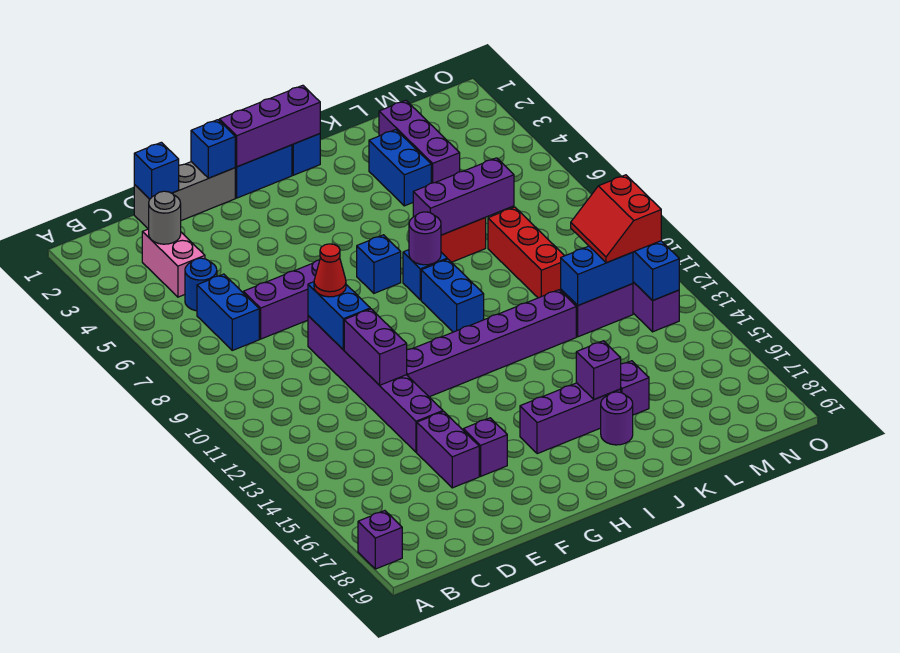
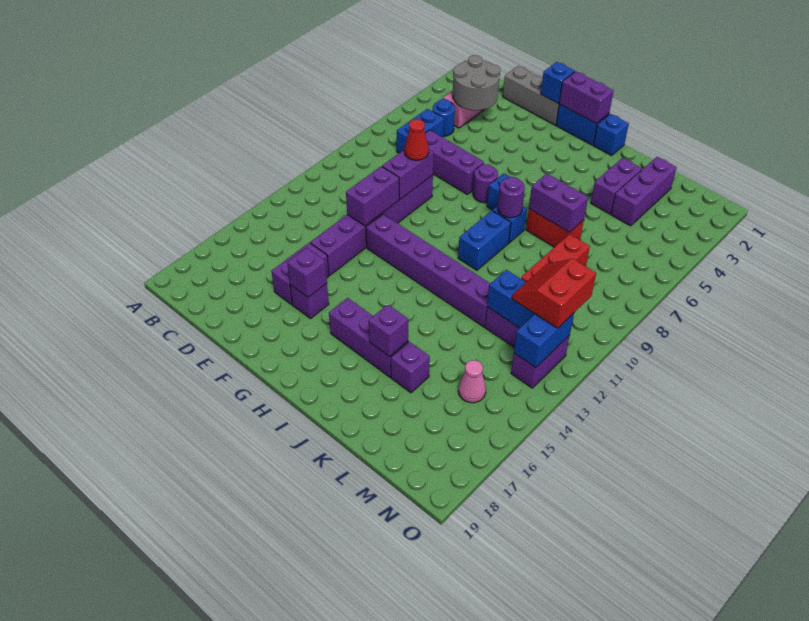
purple brick A18 level 1 -> purple brick F16 level 2
grey round brick C3 level 2 -> grey round brick C3:D4 level 2
blue brick D1 level 2 -> none
blue brick E9:E10 level 2 -> purple brick E9:E10 level 2
purple brick G1:I1 level 2 -> purple brick G1:H1 level 2
purple brick J7:L7 level 2 -> purple brick J7:K7 level 2
purple round brick J17 level 1 -> purple round brick G7 level 1
blue brick K3:K4 level 1 -> purple brick K3:K4 level 1
none -> pink cone M15 level 1

